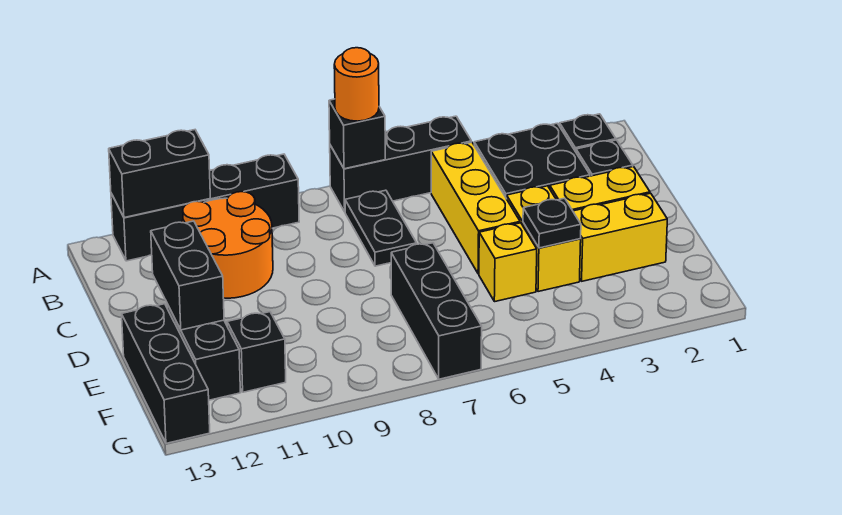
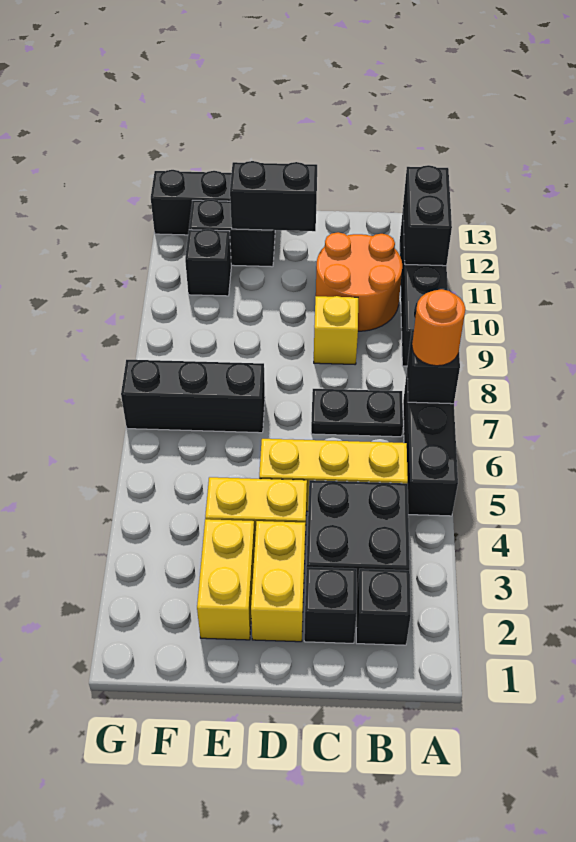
black plate E4 level 2 -> none
yellow brick E5 level 1 -> yellow brick C9 level 1

